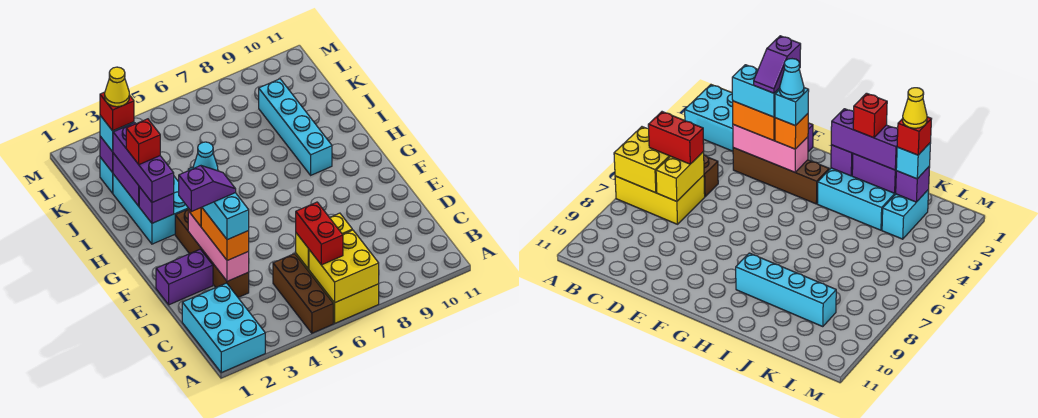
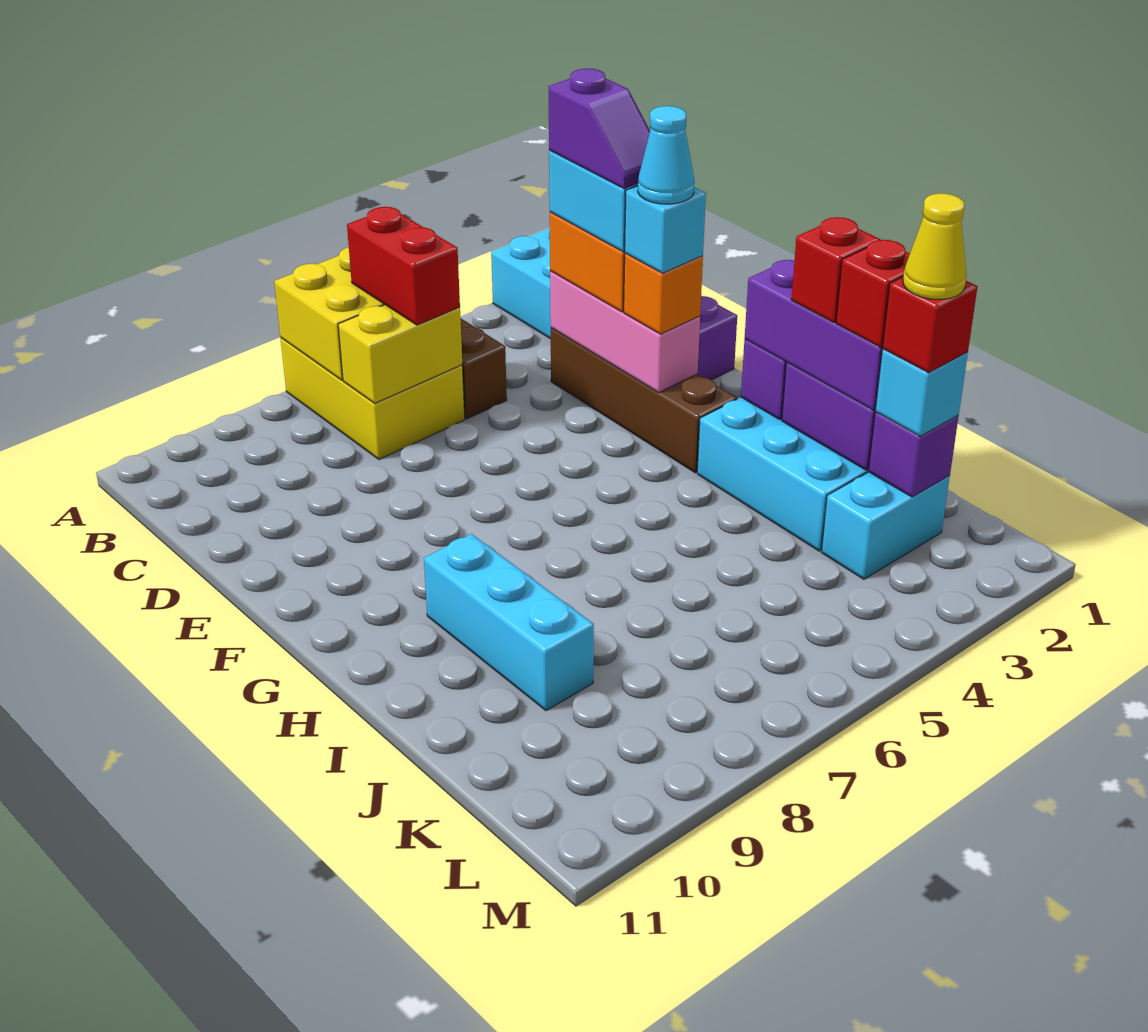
purple slope E2:E3 level 5 top 2 -> purple slope D3:E3 level 5 top D
cyan brick H9:K9 level 1 -> cyan brick H9:J9 level 1
none -> red brick J2 level 4

